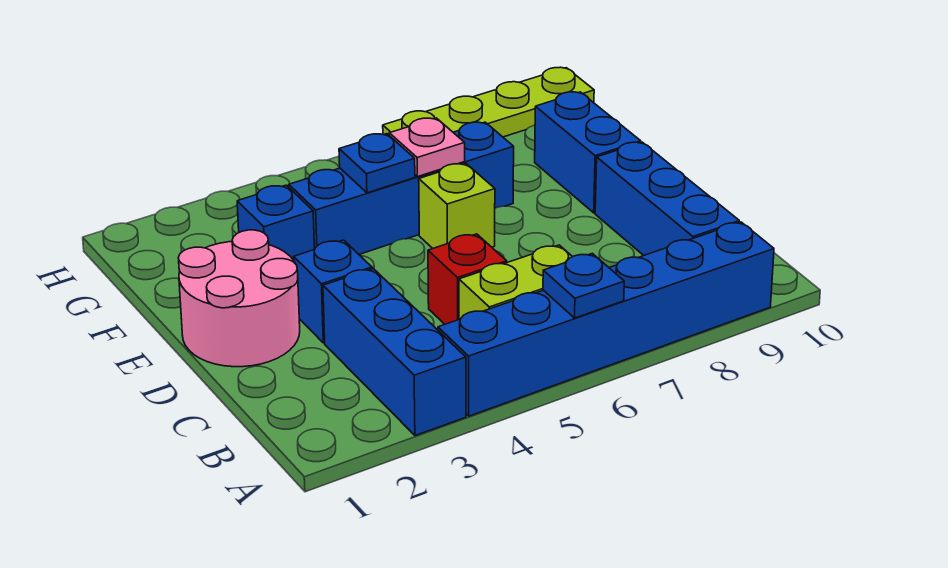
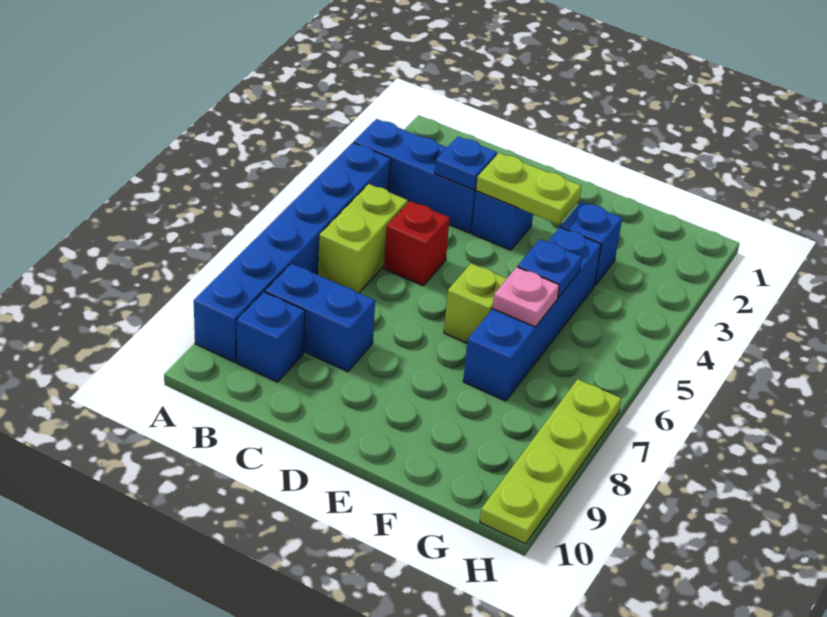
blue plate A6 level 2 -> blue plate C3 level 2
blue brick B9:D9 level 1 -> blue brick B9 level 1
pink round brick D1:E2 level 1 -> none
none -> lime plate D3:E3 level 2
blue brick E9:F9 level 1 -> blue brick B8:C8 level 1

